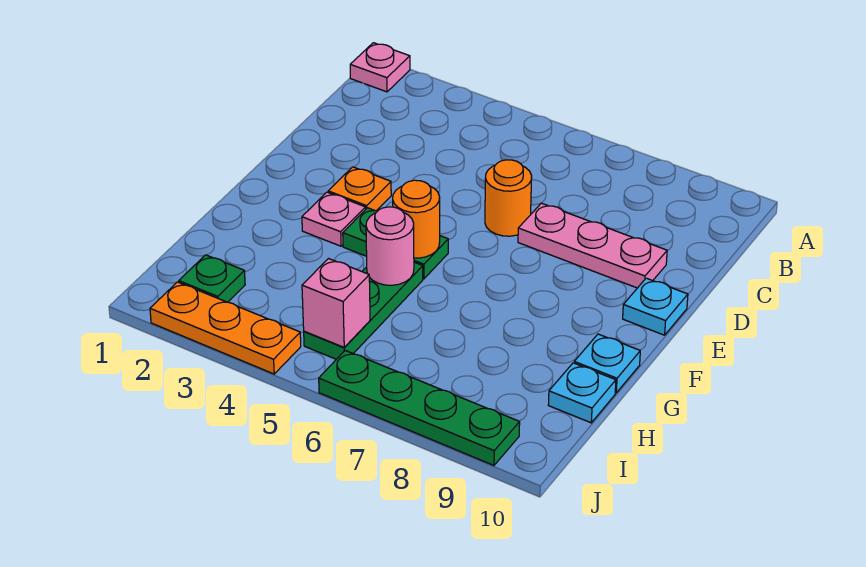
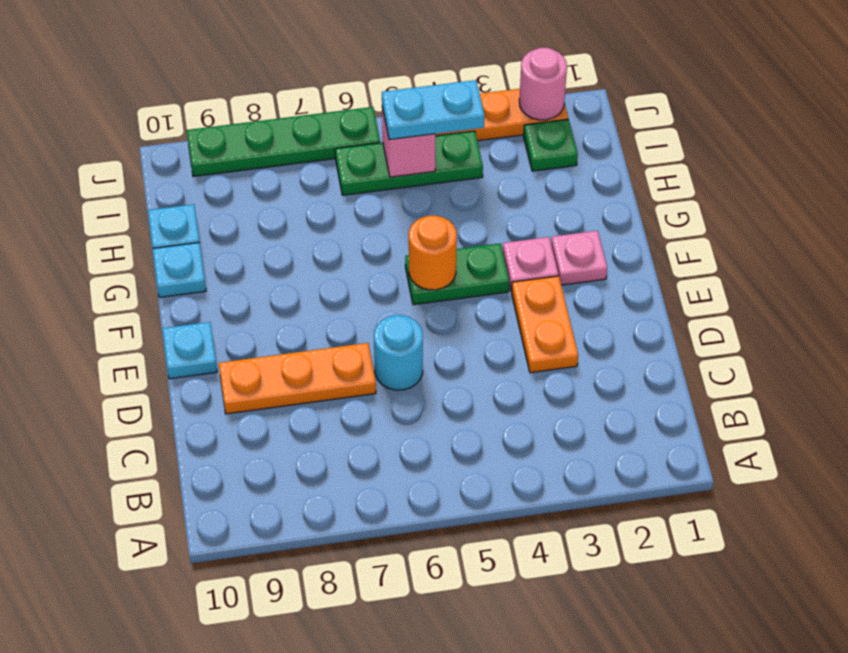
pink plate A1 level 1 -> pink plate F2 level 1
orange round brick D6 level 1 -> cyan round brick D6 level 1
pink plate D7:D9 level 1 -> orange plate D7:D9 level 1
orange plate E3 level 1 -> orange plate D3:E3 level 1
green plate G5:I5 level 1 -> green plate I4:I6 level 1
pink round brick G5 level 2 -> pink round brick J2 level 2
none -> cyan plate I4:I5 level 3

